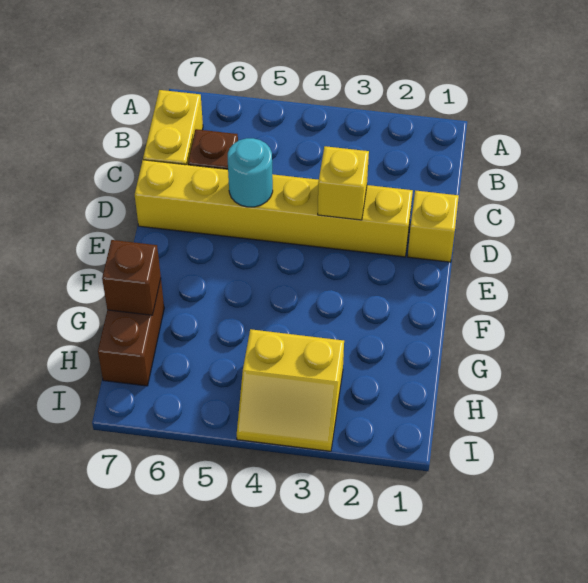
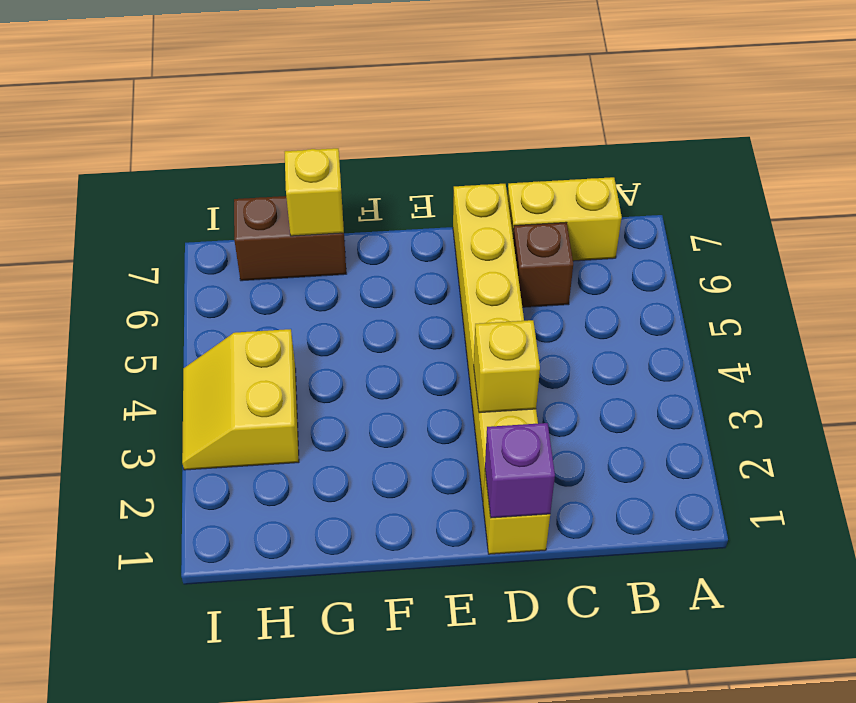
none -> purple brick D1 level 2
cyan round brick D5 level 2 -> none
brown brick G7 level 2 -> yellow brick G7 level 2

